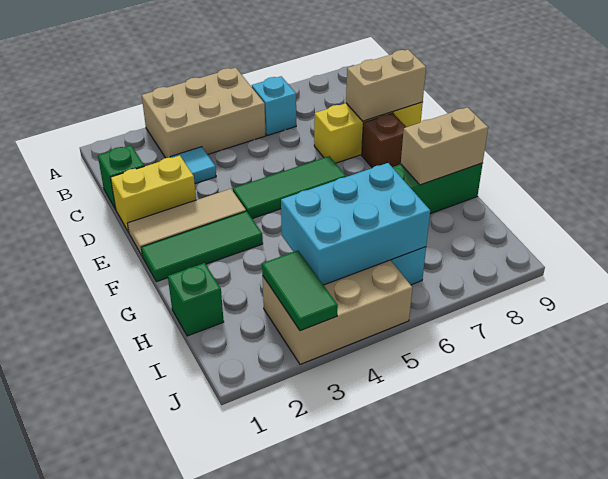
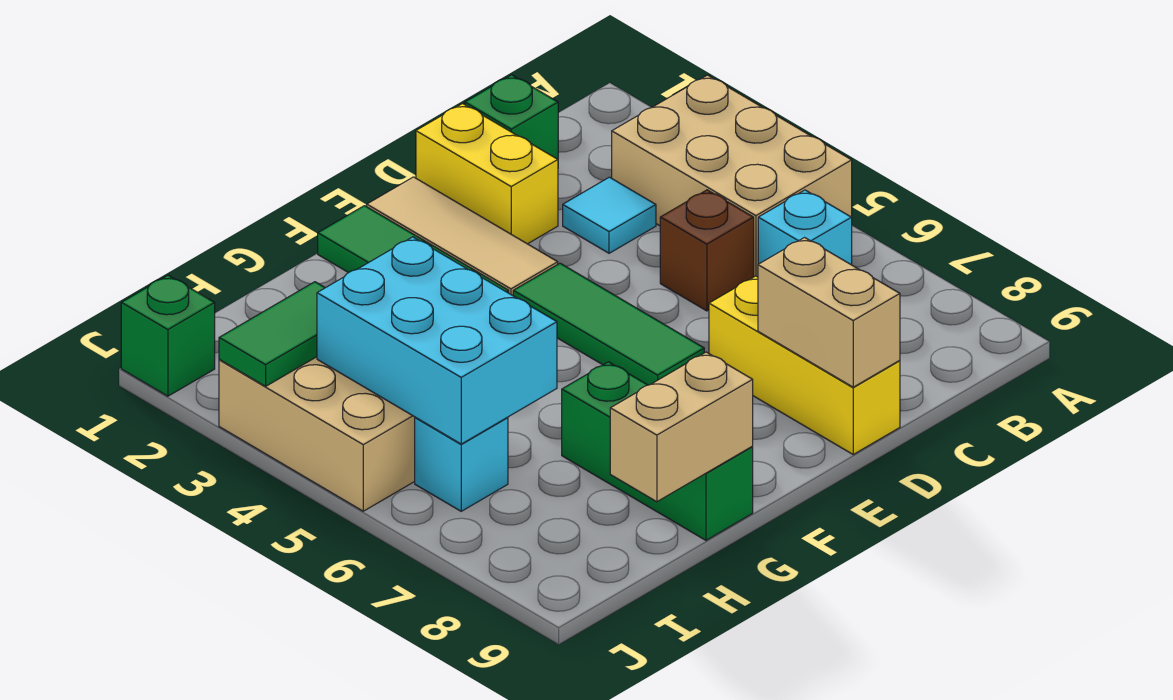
brown brick E8 level 1 -> brown brick C5 level 1
tan brick G8:G9 level 2 -> tan brick G9:H9 level 2
green brick H1 level 1 -> green brick J1 level 1

